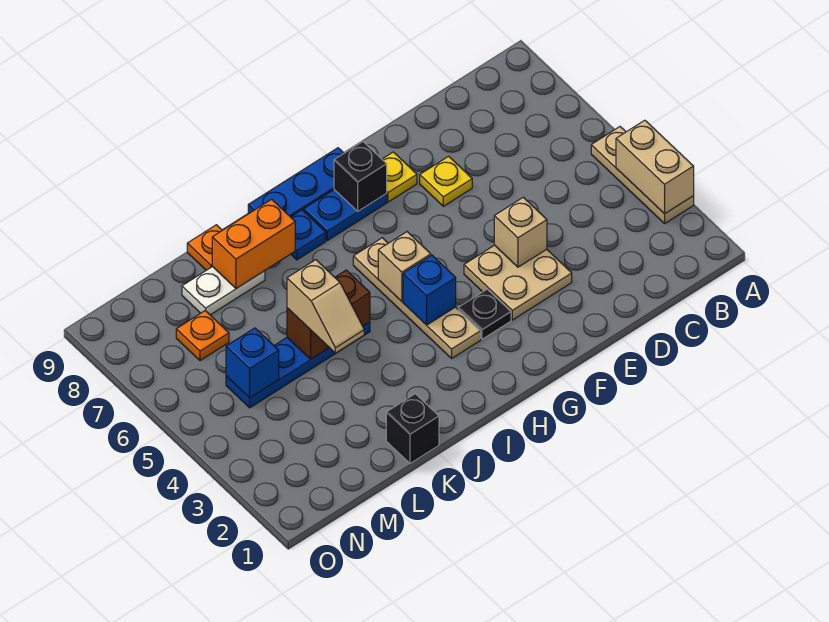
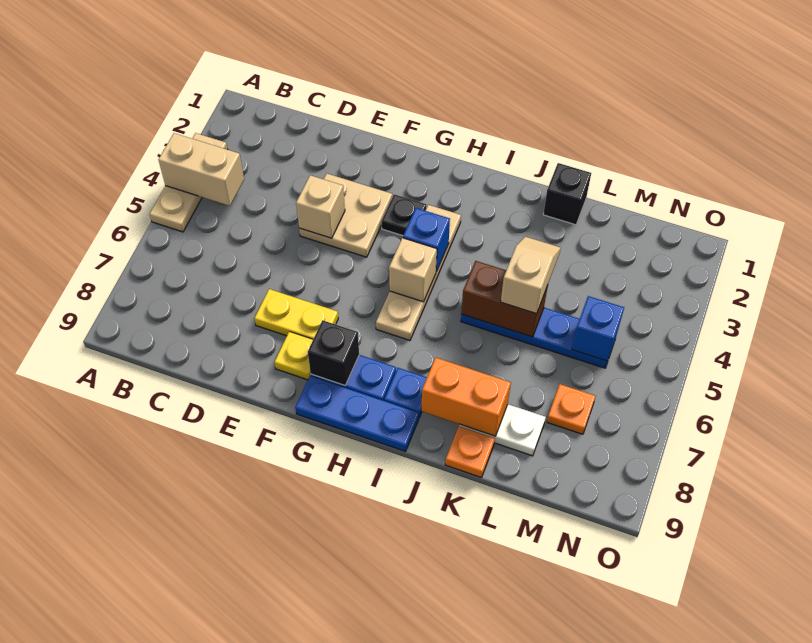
tan brick A3:A4 level 2 -> tan brick A4:B4 level 2
yellow plate E7 level 1 -> yellow plate E7:F7 level 1

